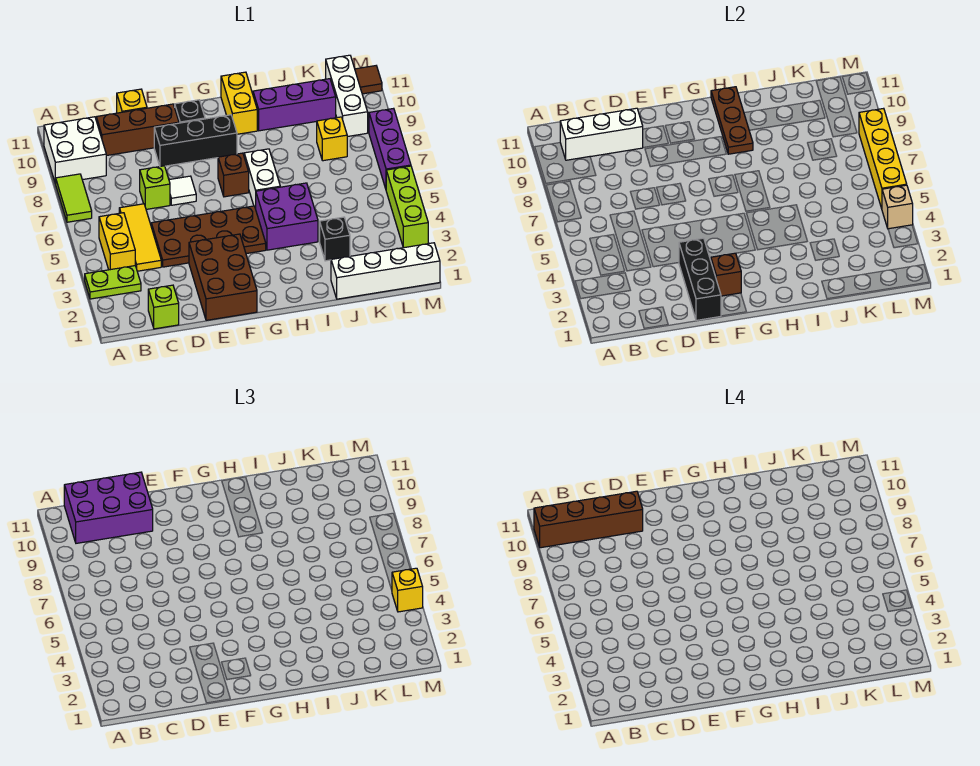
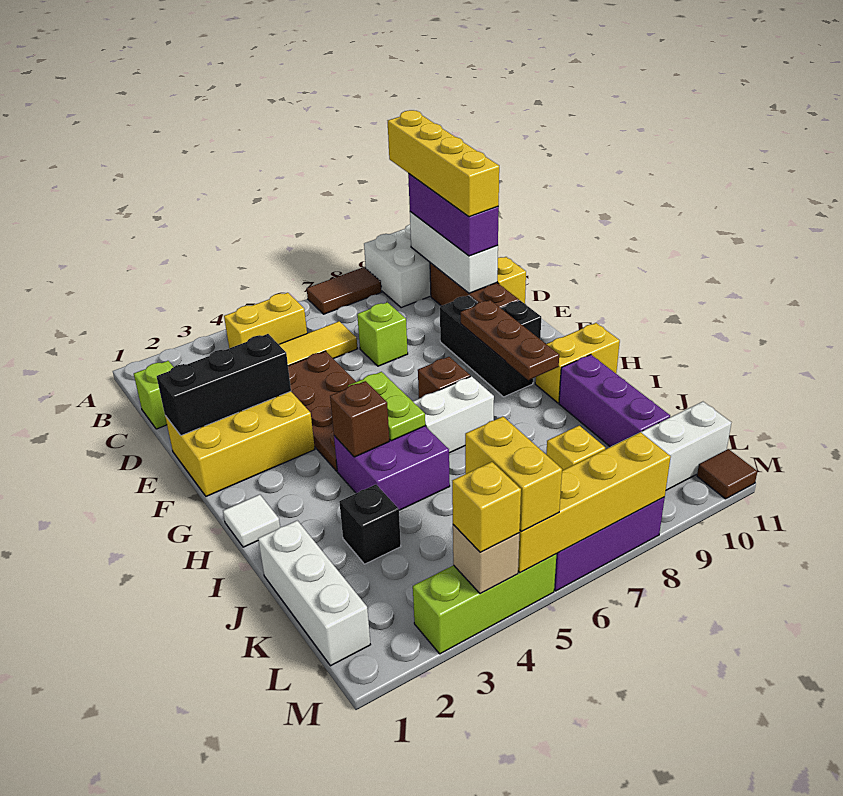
lime plate A3:B3 level 1 -> lime plate G5:H5 level 2
lime tile A7:A8 level 1 -> brown tile A7:A8 level 1
brown brick A10:D10 level 4 -> yellow brick A10:D10 level 4
purple brick B10:D11 level 3 -> purple brick B10:D10 level 3
brown brick E1:F3 level 1 -> yellow brick E1:F3 level 1
white tile E7 level 1 -> white tile H1 level 1
brown brick F2 level 2 -> brown brick H4 level 2
brown plate H9:H11 level 2 -> brown plate F9:H9 level 2
white brick J1:M1 level 1 -> white brick J1:L1 level 1
none -> yellow brick L5:M5 level 3

